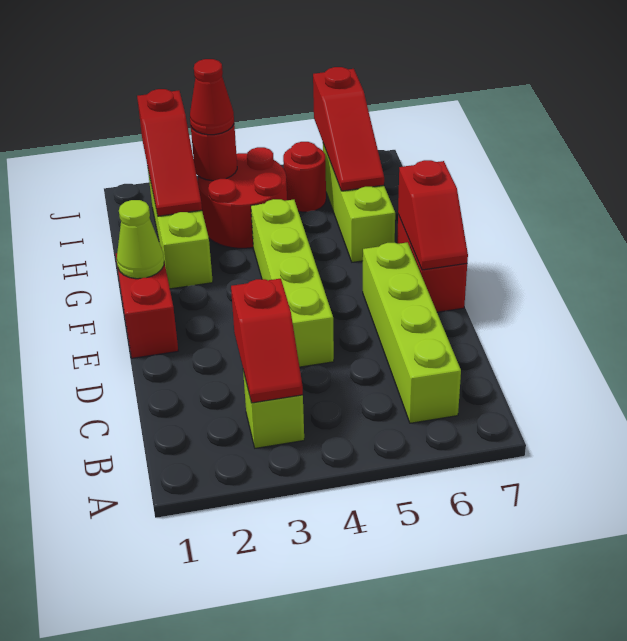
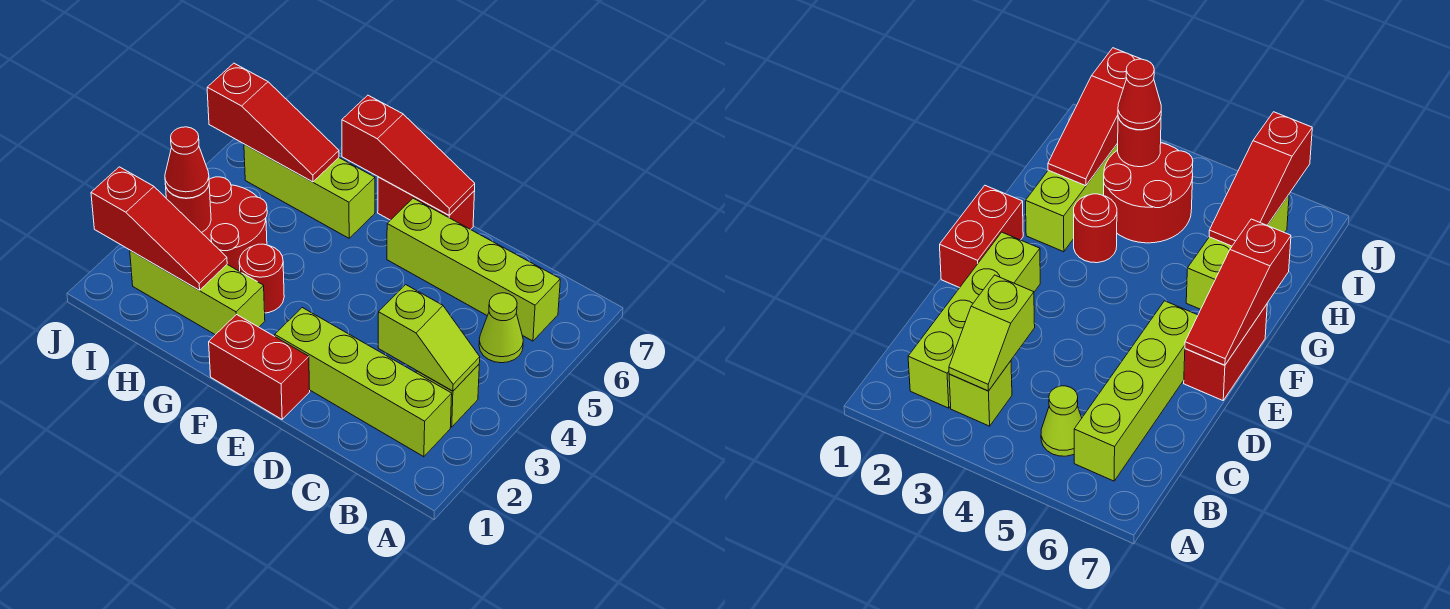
red slope B3:C3 level 2 top C -> lime slope B3:C3 level 2 top C
lime brick D4:G4 level 1 -> lime brick B2:E2 level 1
red slope E7:F7 level 2 top F -> red slope E7:G7 level 2 top G
lime cone F1 level 2 -> lime cone B5 level 1
red round brick I5 level 1 -> red round brick G3 level 1

